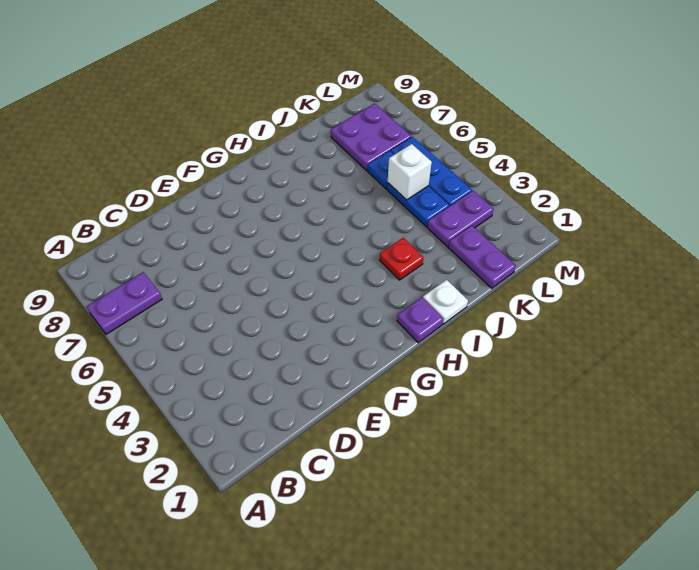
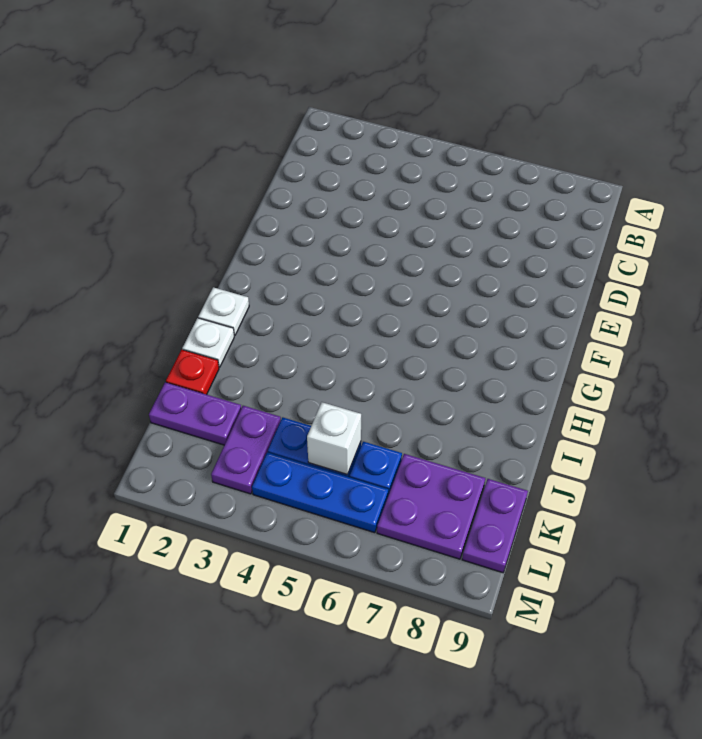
purple plate A7:B7 level 1 -> purple plate K9:L9 level 1
purple plate H1 level 1 -> white plate H1 level 1
red plate I3 level 1 -> red plate J1 level 1

